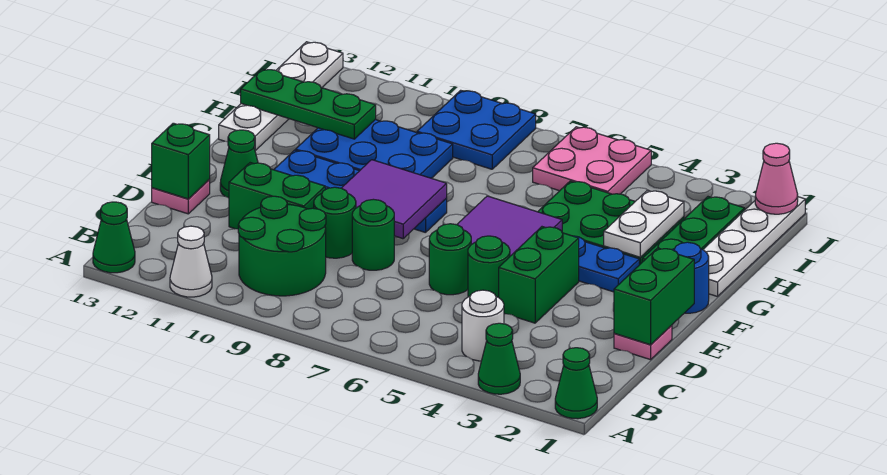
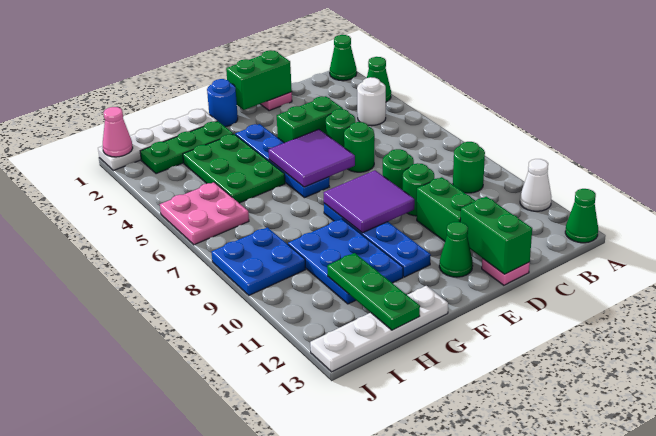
green round brick B9:C10 level 1 -> green round brick B9 level 1
green brick D13 level 2 -> green brick D12:D13 level 2
white plate G3:H3 level 2 -> none

